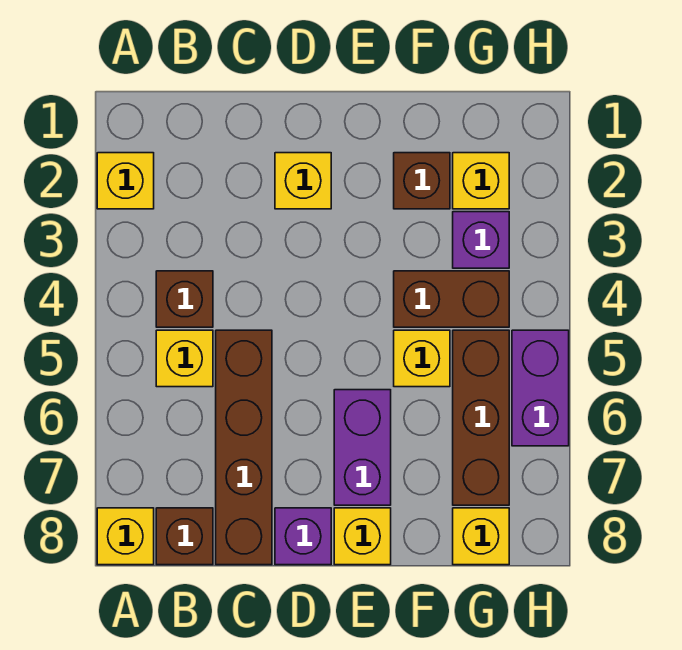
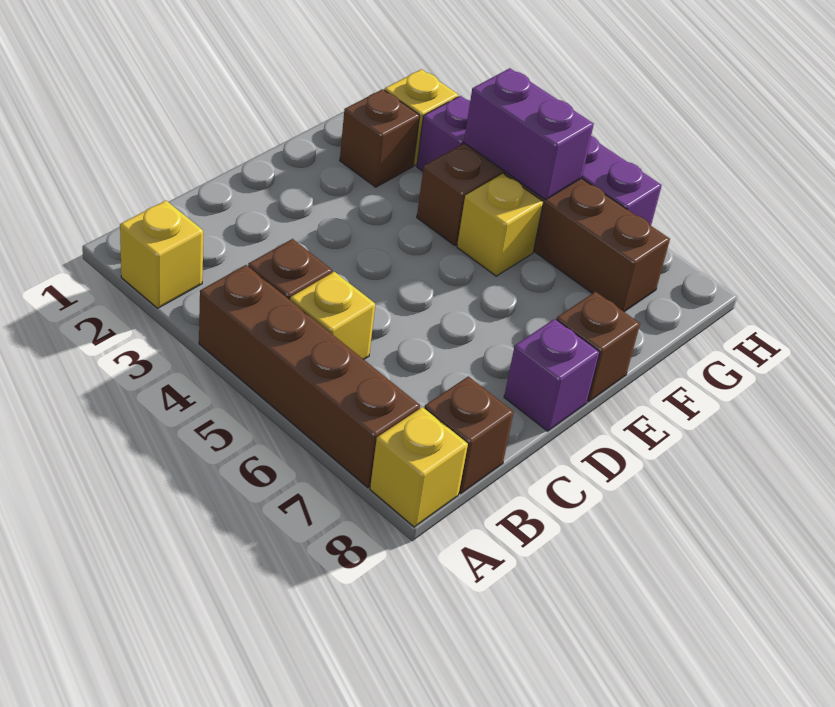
brown brick C5:C8 level 1 -> brown brick A4:A7 level 1
yellow brick D2 level 1 -> none
purple brick E6:E7 level 1 -> purple brick G4:G5 level 2
yellow brick E8 level 1 -> brown brick E8 level 1
yellow brick G8 level 1 -> none

